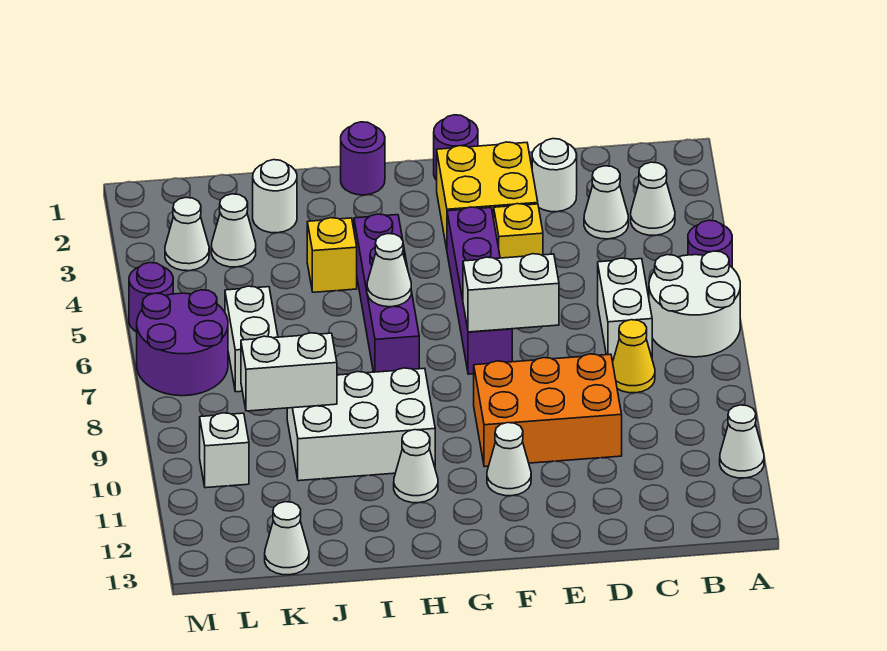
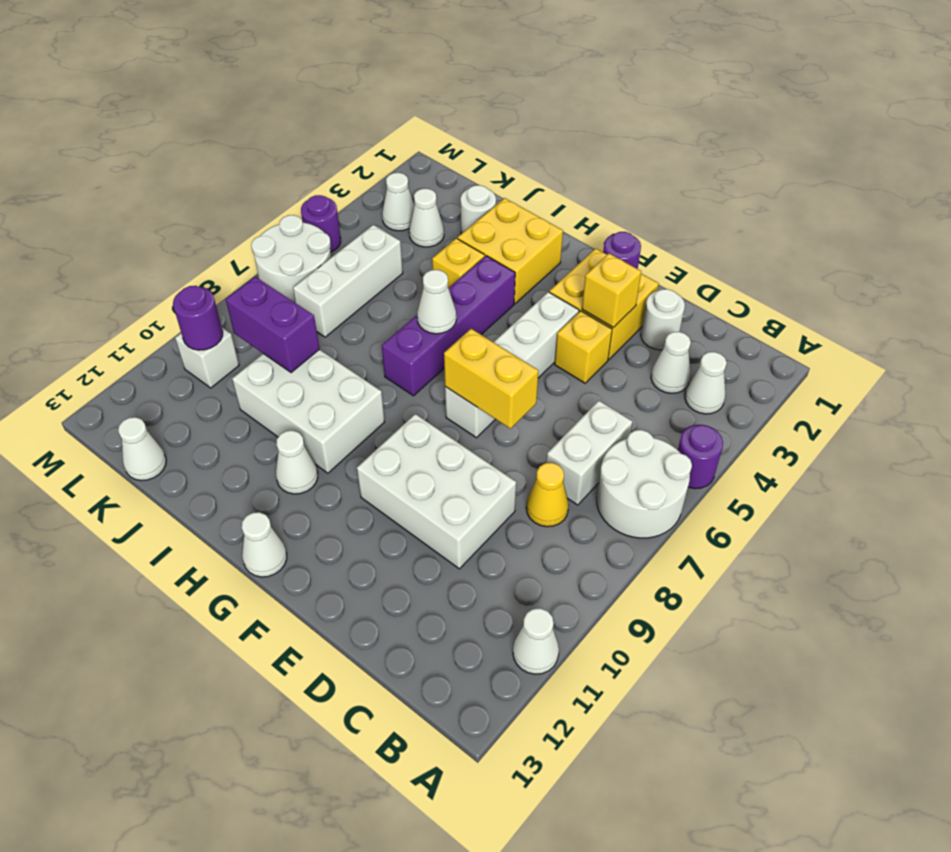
orange brick D9:F10 level 1 -> white brick D9:F10 level 1
none -> yellow brick E3 level 2
white brick E7:F7 level 2 -> yellow brick E7:F7 level 2
purple brick F4:F7 level 1 -> white brick F4:F7 level 1
white cone F11 level 1 -> white cone G13 level 1
purple round brick H1 level 1 -> purple round brick L10 level 2
none -> yellow brick H2:I3 level 1
white brick J9:K9 level 2 -> purple brick J9:K9 level 2
white brick K6:K7 level 1 -> white brick K5:K7 level 1
purple round brick L6:M7 level 1 -> white round brick L6:M7 level 1

